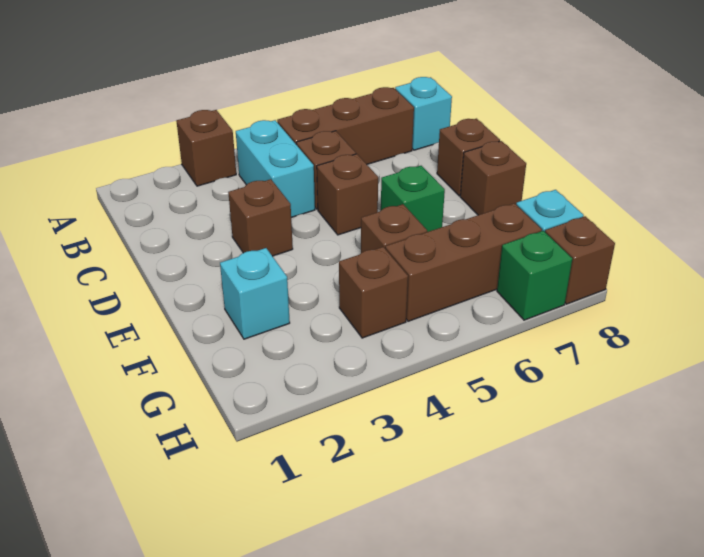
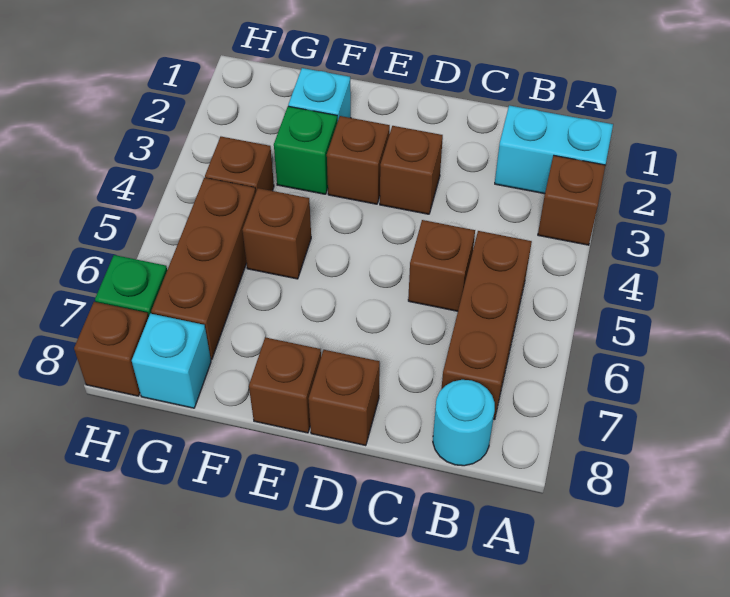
cyan brick B4:C4 level 1 -> cyan brick A2:B2 level 1
cyan brick B8 level 1 -> cyan round brick B8 level 1
brown brick D5 level 1 -> brown brick E3 level 1
green brick E6 level 1 -> green brick F3 level 1

